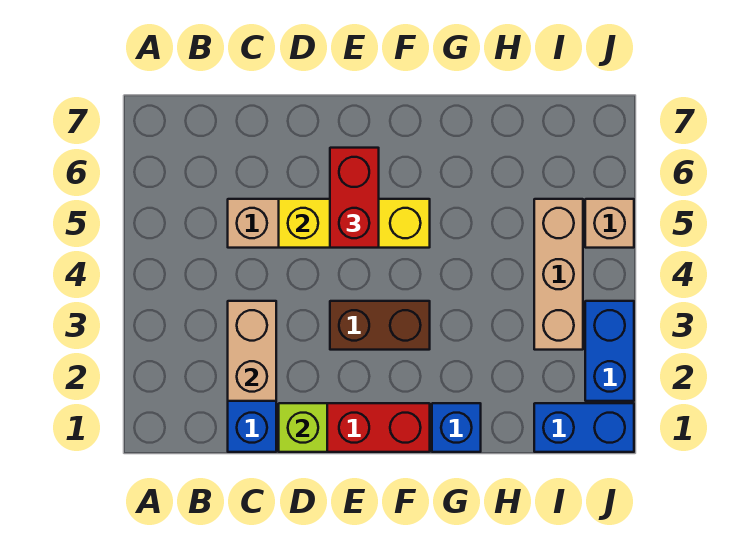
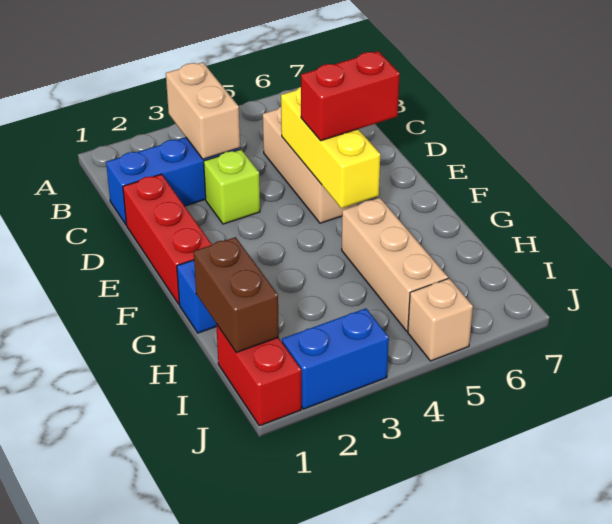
tan brick C2:C3 level 2 -> tan brick B3:C3 level 2
lime brick D1 level 2 -> lime brick D3 level 1
brown brick E3:F3 level 1 -> brown brick H1:I1 level 2
blue brick I1:J1 level 1 -> red brick I1:J1 level 1
tan brick I3:I5 level 1 -> tan brick G5:I5 level 1

